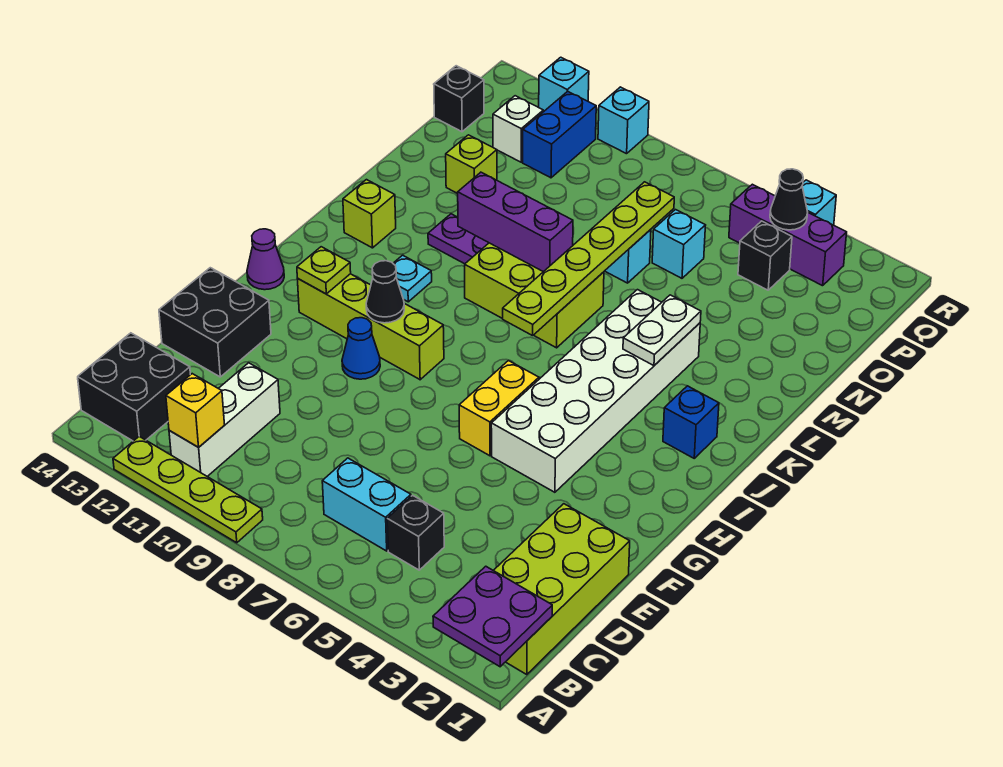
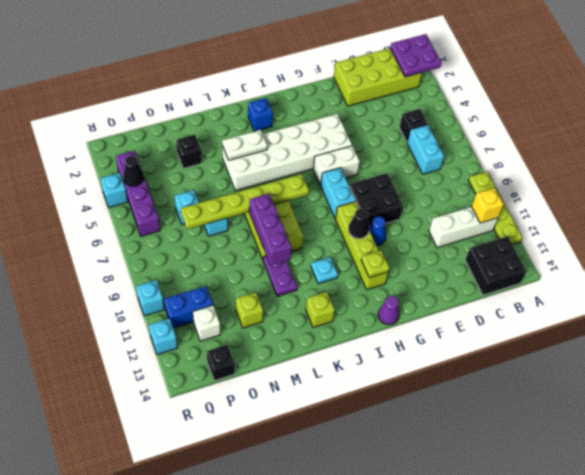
black brick E13:F14 level 1 -> black brick F8:G9 level 1
yellow brick G6:H6 level 1 -> white brick G6:H6 level 1
none -> cyan brick H7:H8 level 1
black brick P4 level 1 -> black brick N3 level 1
purple brick Q3:Q5 level 1 -> purple brick Q3:Q6 level 1

